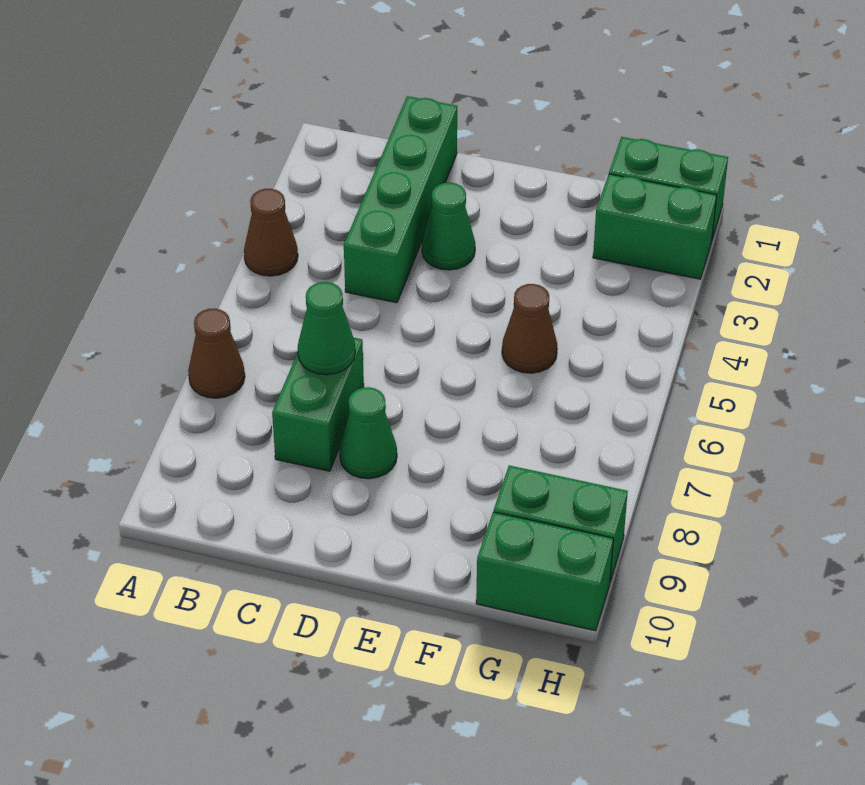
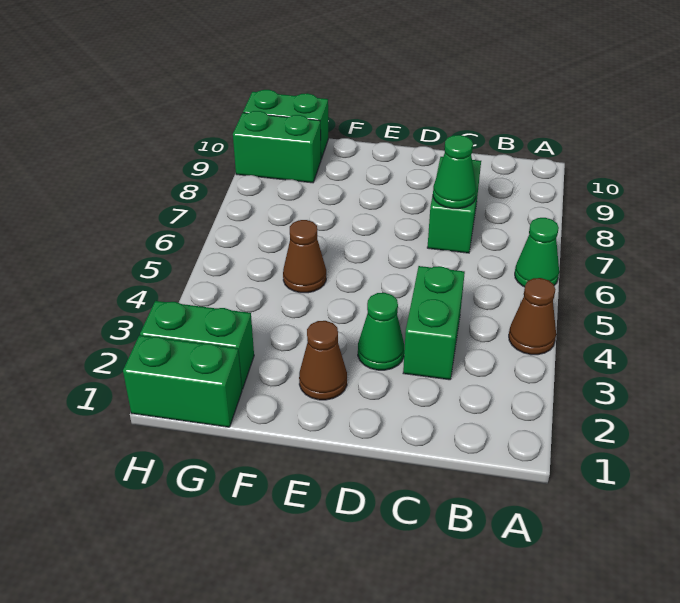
brown cone A7 level 1 -> brown cone E2 level 1
green brick C1:C4 level 1 -> green brick C3:C4 level 1
green cone D8 level 1 -> green cone A6 level 1

